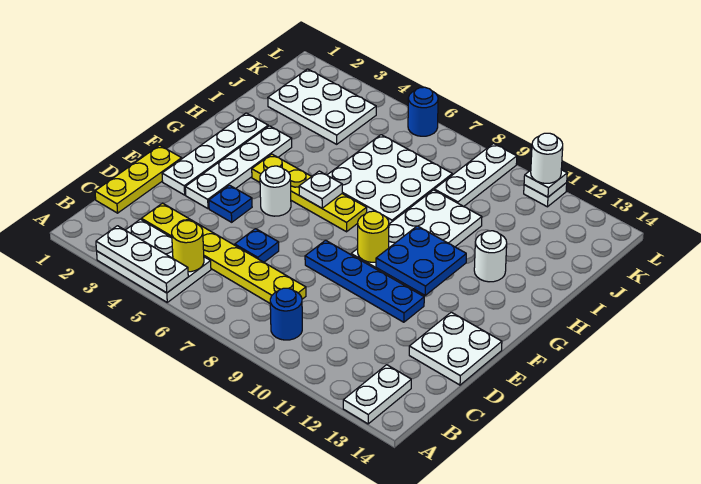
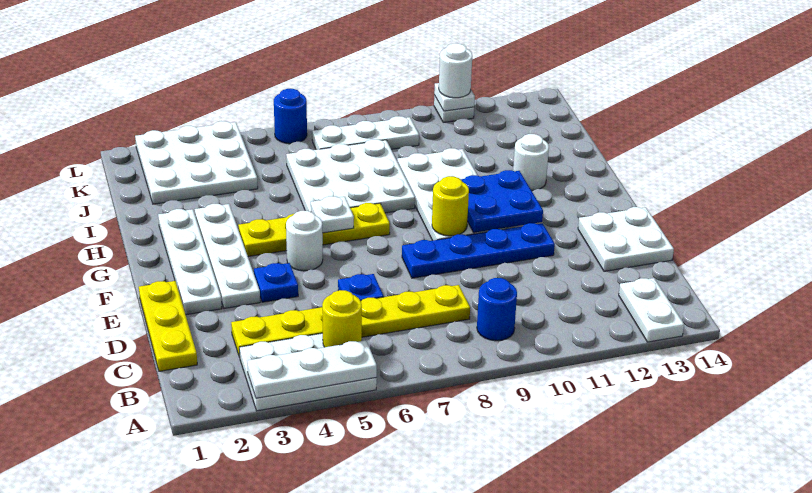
white plate J2:K4 level 1 -> white plate J2:L4 level 1
white plate J9:L9 level 1 -> white plate K7:K9 level 1

